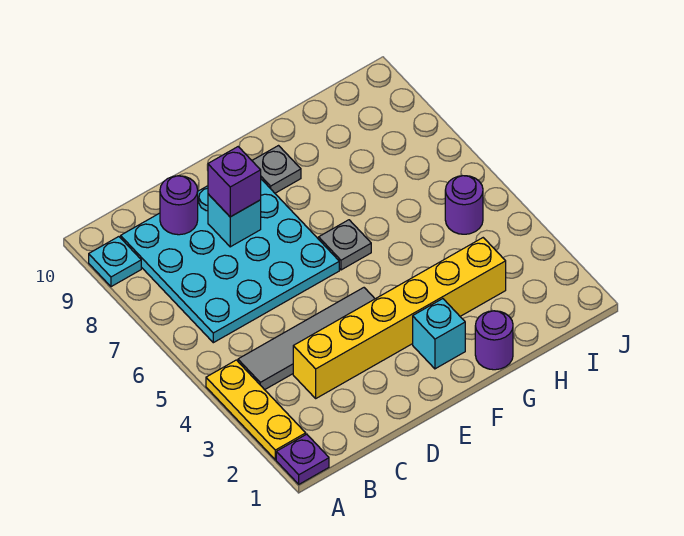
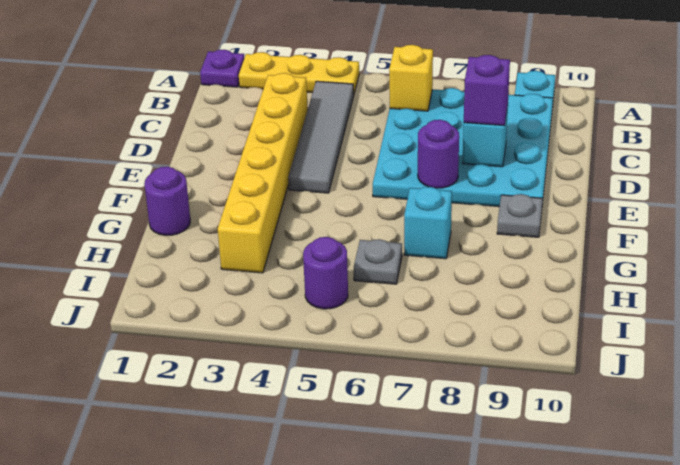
none -> yellow brick B6 level 2
purple round brick C9 level 2 -> purple round brick E7 level 2
cyan brick F2 level 1 -> cyan brick G7 level 1
grey plate F6 level 1 -> grey plate H6 level 1

